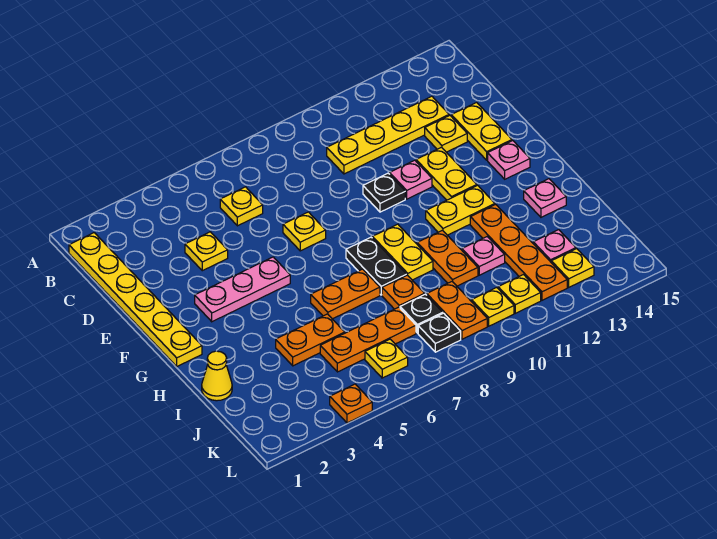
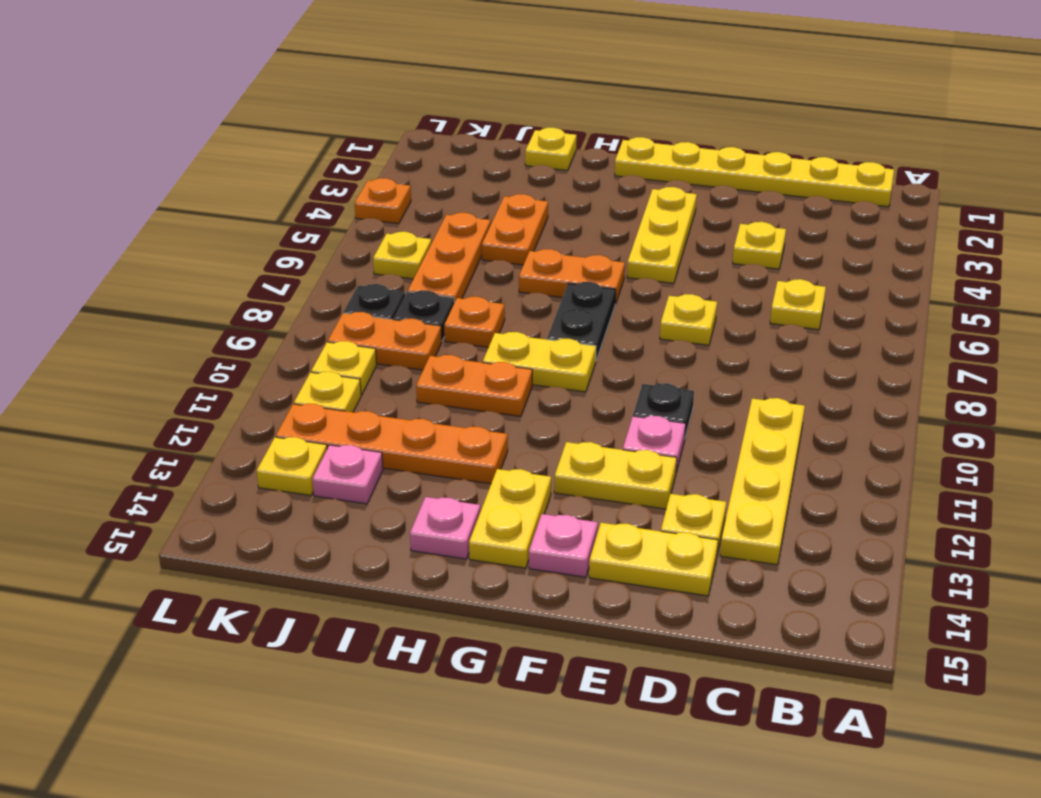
pink plate F3:F5 level 1 -> yellow plate F3:F5 level 1
black plate G8:H8 level 1 -> black plate G7:G8 level 1
yellow plate G11:G12 level 1 -> yellow plate G13:G14 level 1
orange plate H6:H7 level 1 -> orange plate G6:H6 level 1
yellow cone I1 level 1 -> yellow plate I1 level 1
pink plate I11 level 1 -> none

